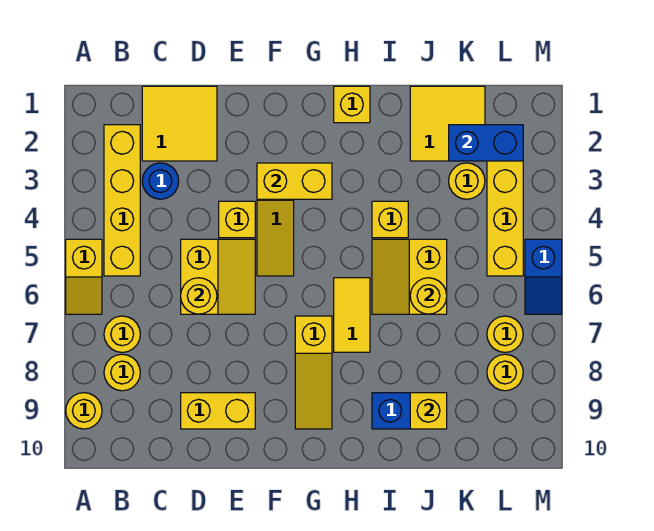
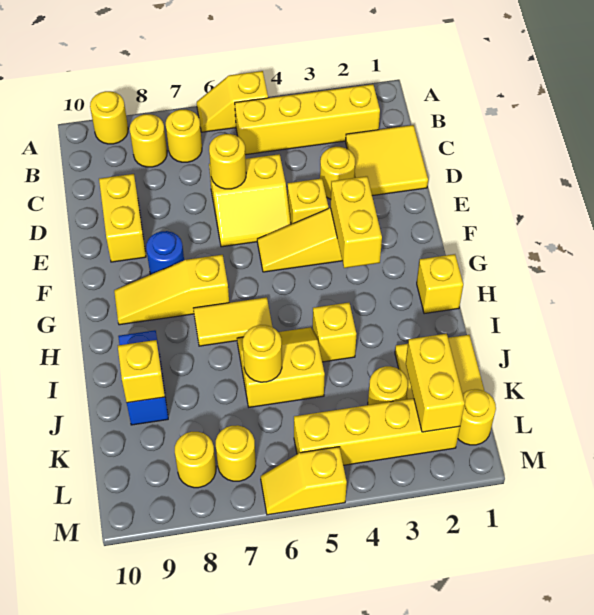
blue round brick C3 level 1 -> blue round brick F8 level 1
none -> yellow round brick D3 level 1
blue brick K2:L2 level 2 -> yellow brick K2:L2 level 2
none -> yellow round brick L1 level 1
blue slope M5:M6 level 1 top 5 -> yellow slope M5:M6 level 1 top 5

